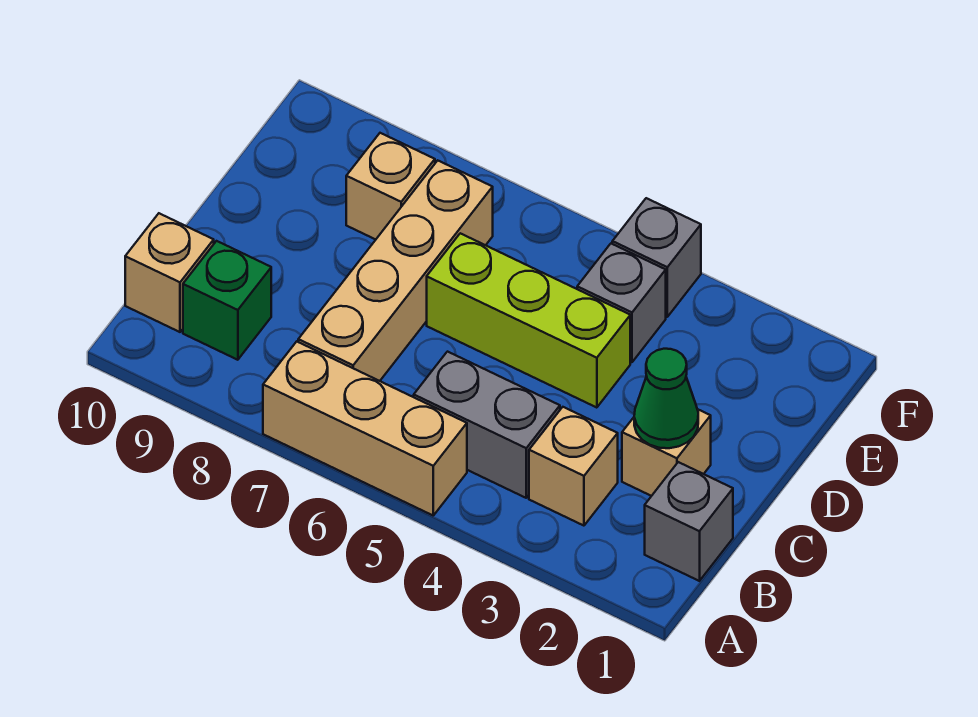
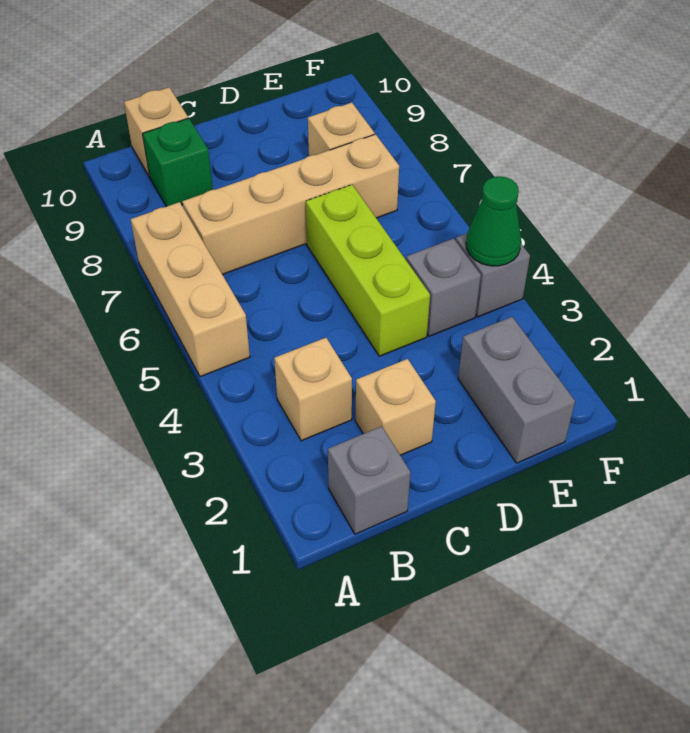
grey brick B4:B5 level 1 -> grey brick E1:E2 level 1
green cone C2 level 2 -> green cone F4 level 2

